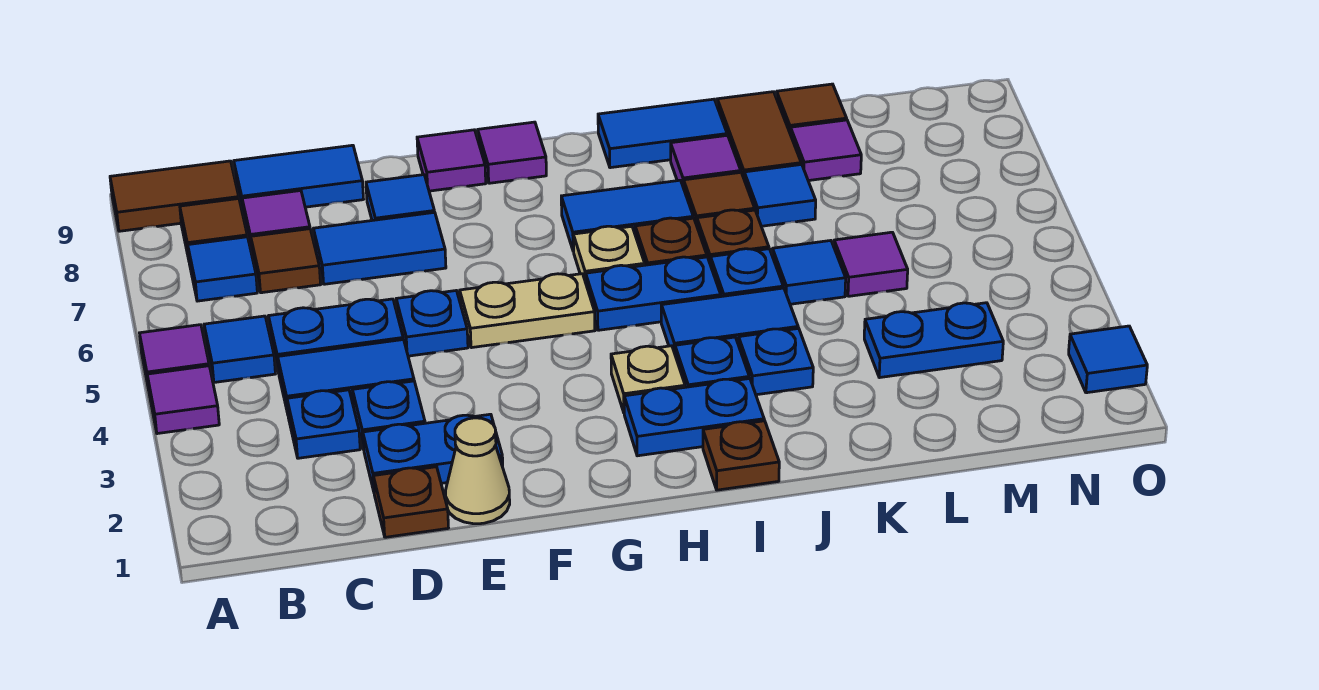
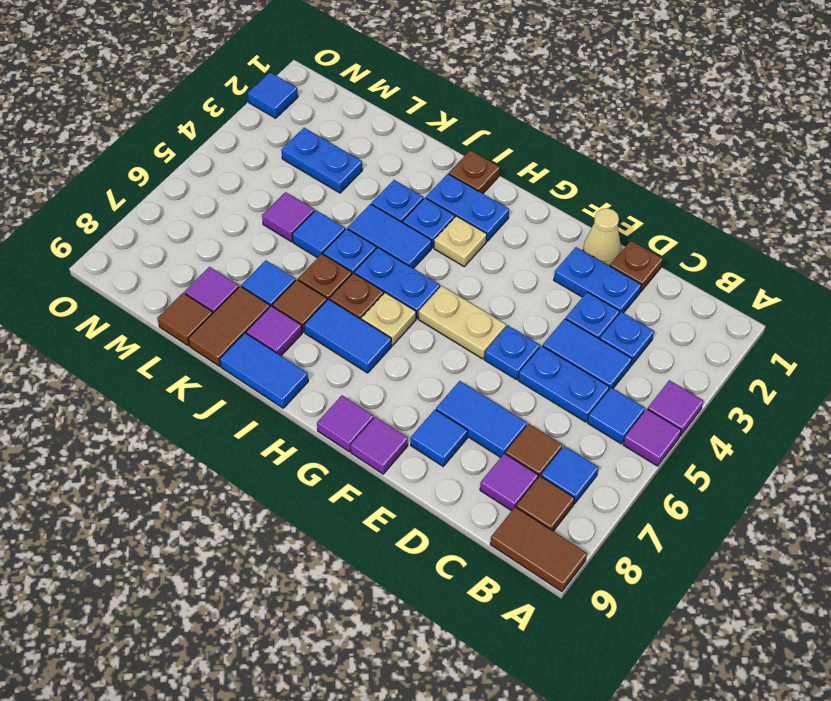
blue tile C9:D9 level 1 -> none

